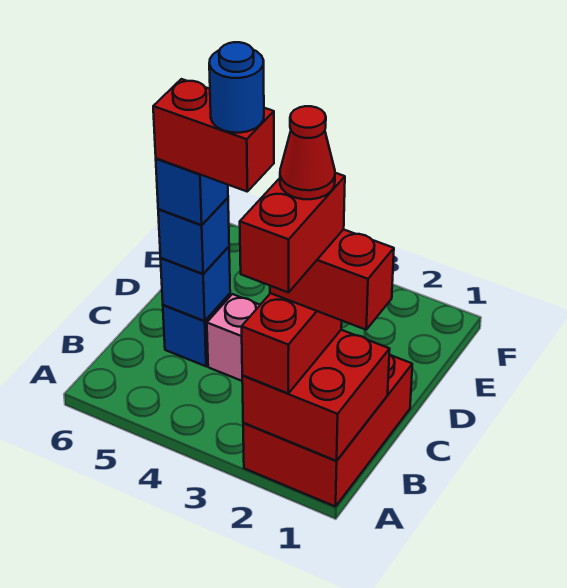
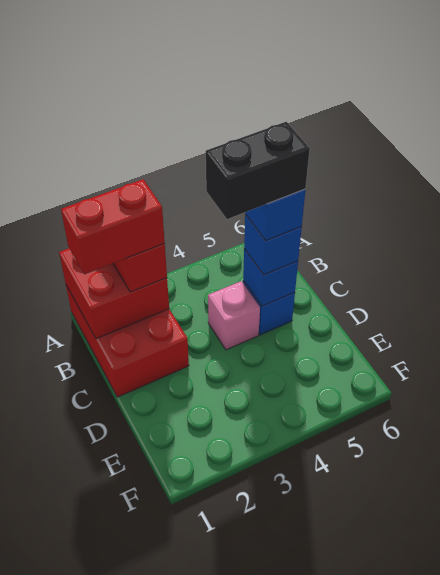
red brick A2:B2 level 5 -> none
red cone B2 level 6 -> none
red brick C4:C5 level 5 -> black brick C4:C5 level 5
blue round brick C4 level 6 -> none

